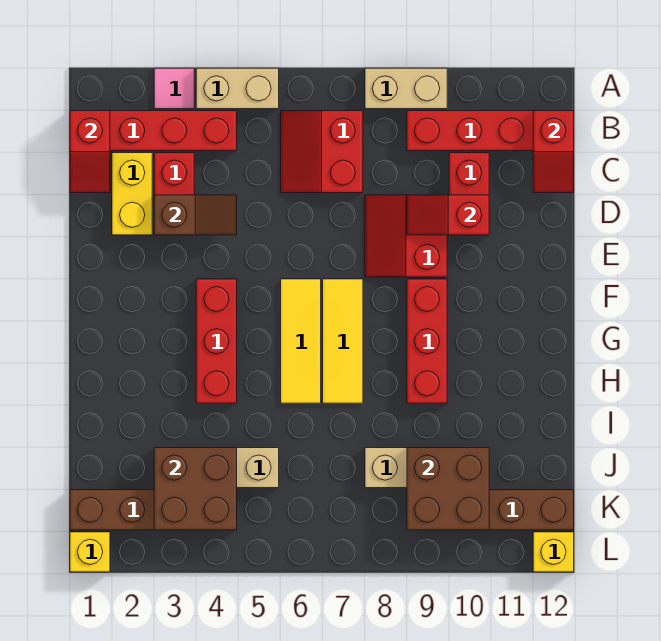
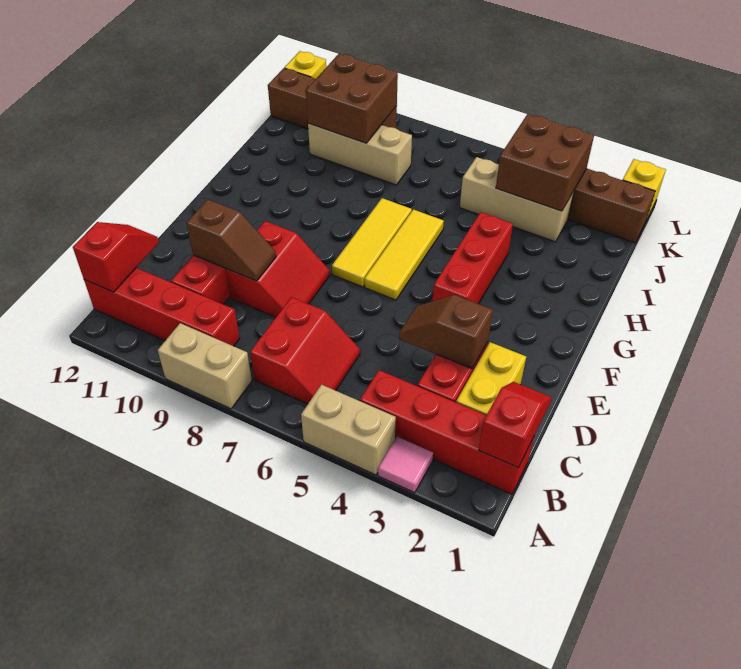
red slope D9:D10 level 2 top 10 -> brown slope D9:D10 level 2 top 10
red brick F9:H9 level 1 -> none

